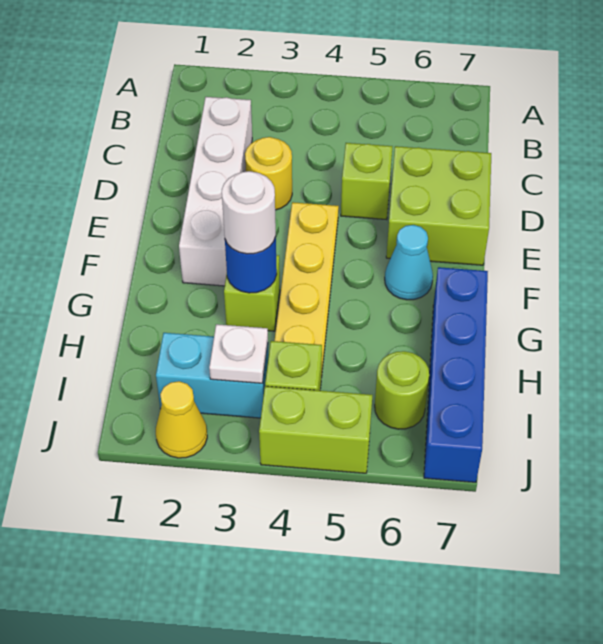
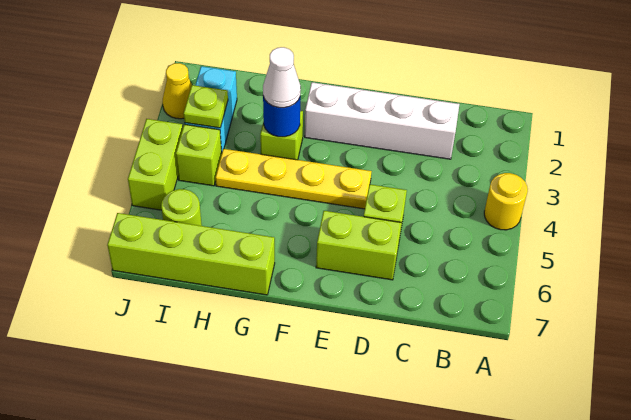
yellow round brick D3 level 1 -> yellow round brick A4 level 1
lime brick D6:E7 level 1 -> lime brick D6:E6 level 1
cyan cone F6 level 1 -> none
white round brick G3 level 3 -> white cone G3 level 3
blue brick G7:J7 level 1 -> lime brick G7:J7 level 1
white plate I3 level 2 -> lime plate I3 level 2

